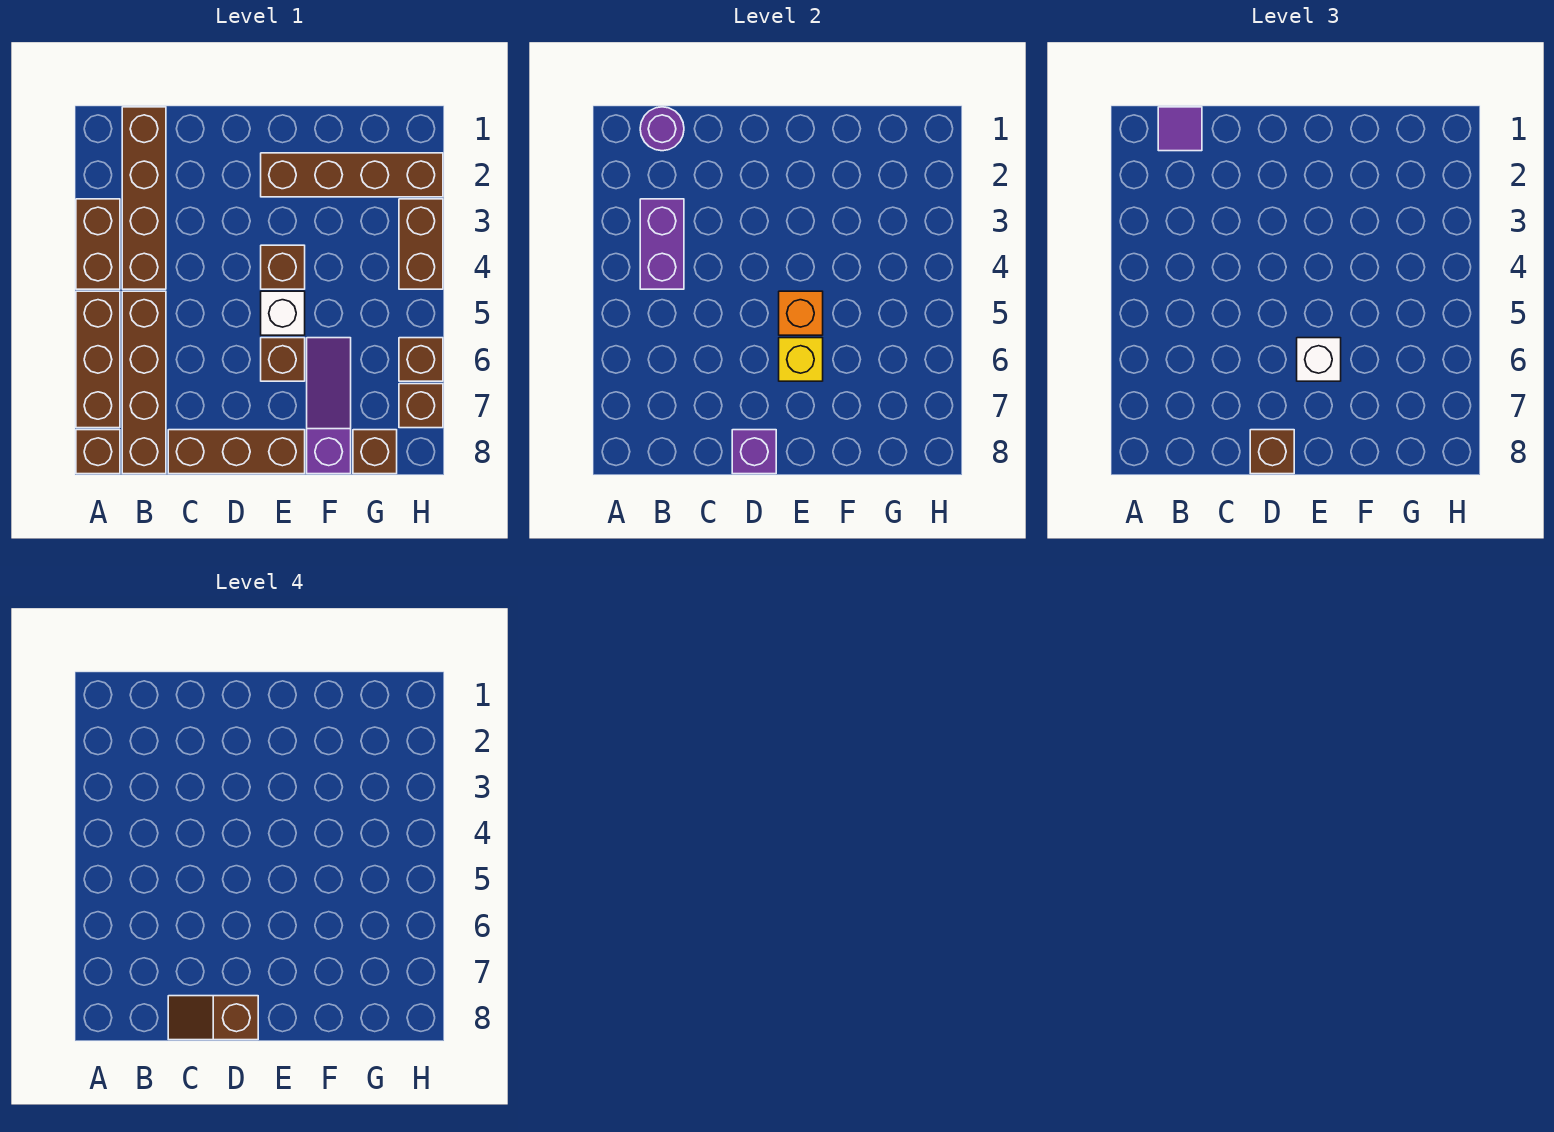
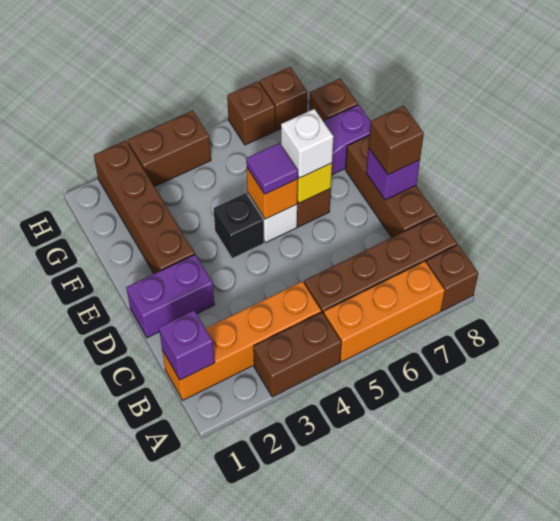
brown brick A5:A7 level 1 -> orange brick A5:A7 level 1
brown brick B1:B4 level 1 -> orange brick B1:B4 level 1
purple round brick B1 level 2 -> purple brick B1 level 2
purple tile B1 level 3 -> purple tile E5 level 3
purple brick B3:B4 level 2 -> purple brick D1:D2 level 1
brown slope C8:D8 level 4 top D -> none
brown brick E4 level 1 -> black brick E4 level 1

